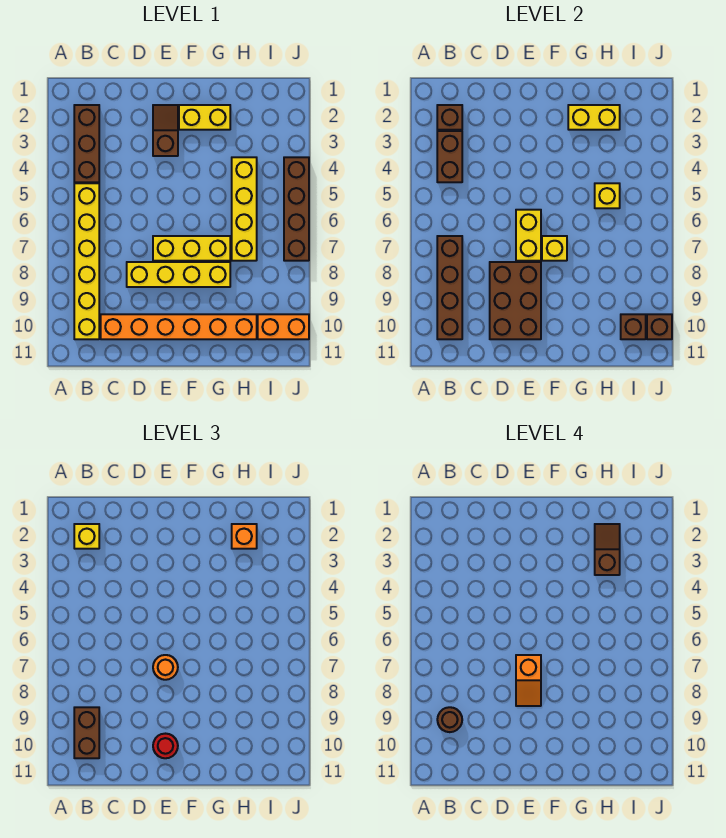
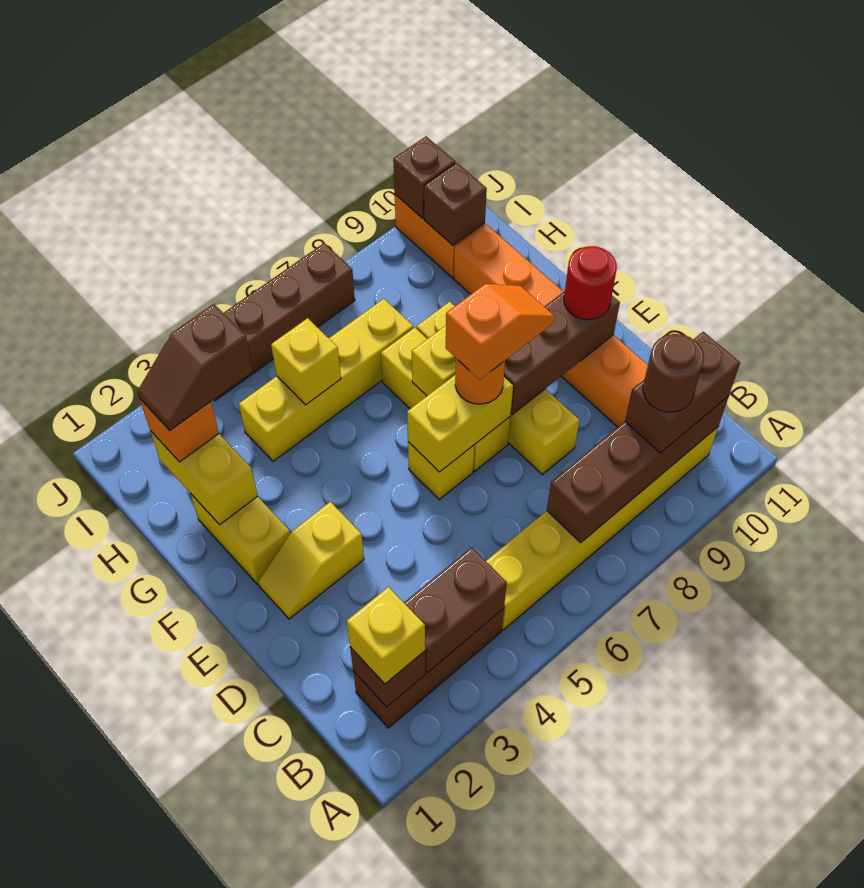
brown brick D8:E10 level 2 -> brown brick E8:E10 level 2
brown slope E2:E3 level 1 top 3 -> yellow slope E2:E3 level 1 top 3
none -> yellow brick E6 level 1

